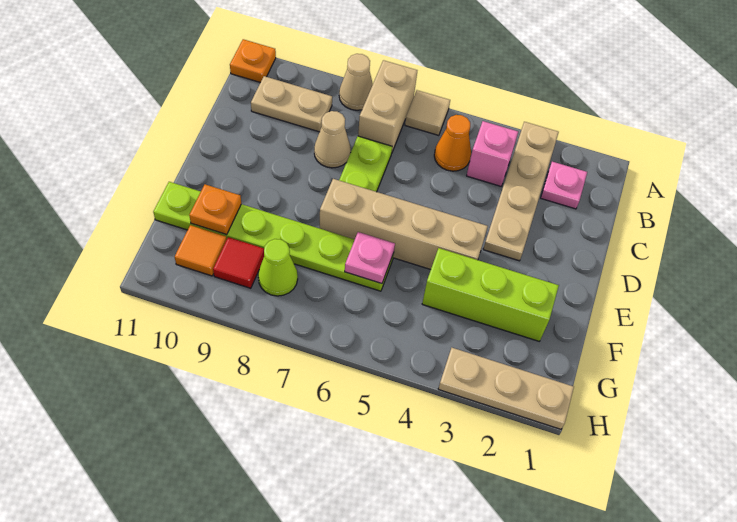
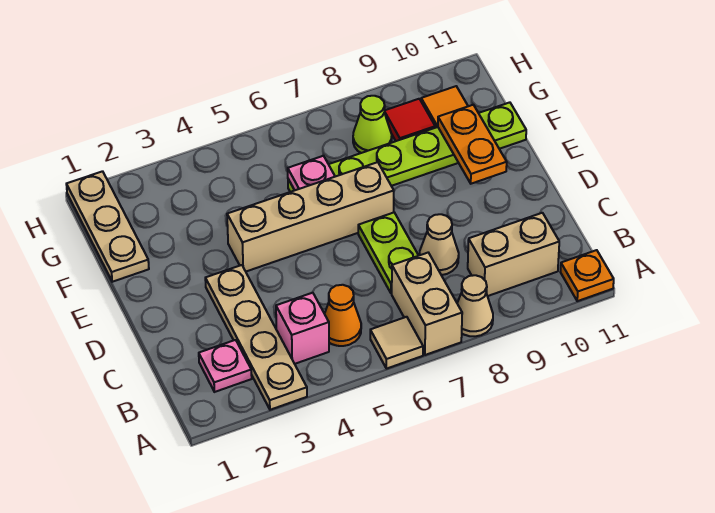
tan plate B9:B10 level 1 -> tan brick B9:B10 level 1
lime brick F2:F4 level 1 -> none
orange plate F10 level 2 -> orange plate E10:F10 level 2
tan plate H1:H3 level 1 -> tan plate F1:H1 level 1

